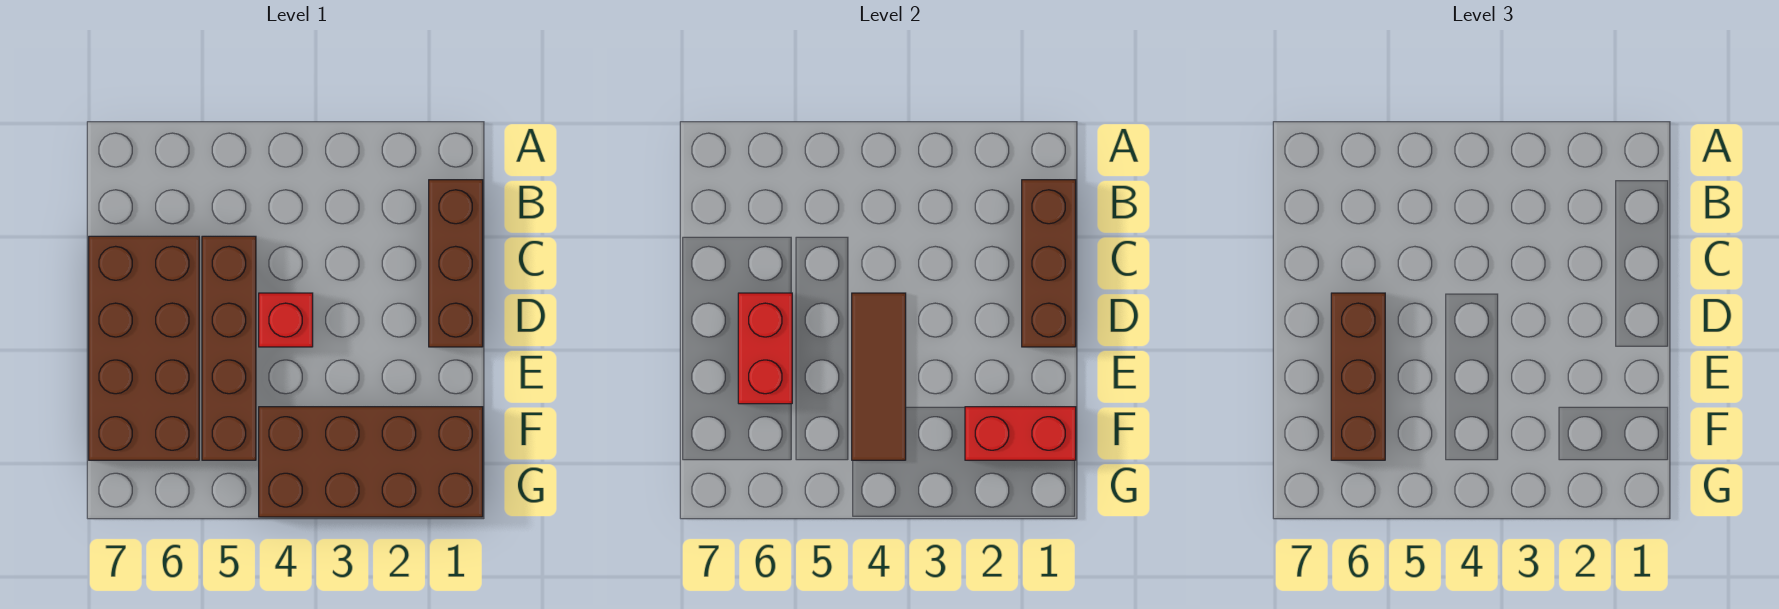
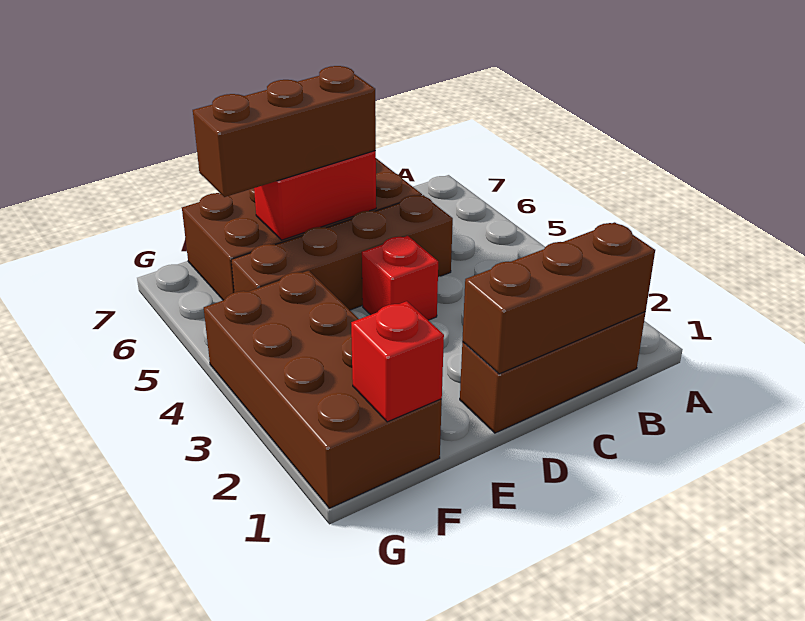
brown tile D4:F4 level 2 -> none
red brick F1:F2 level 2 -> red brick F1 level 2

